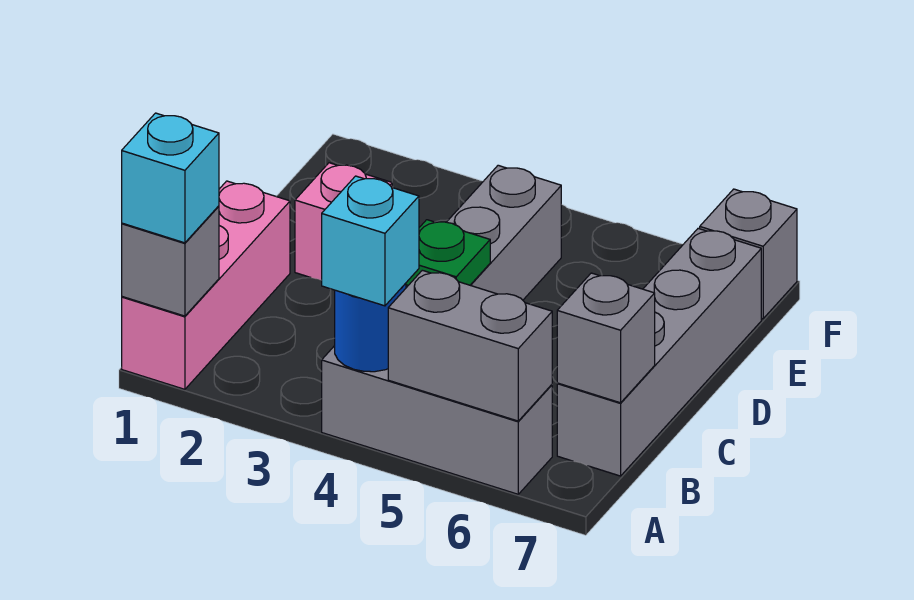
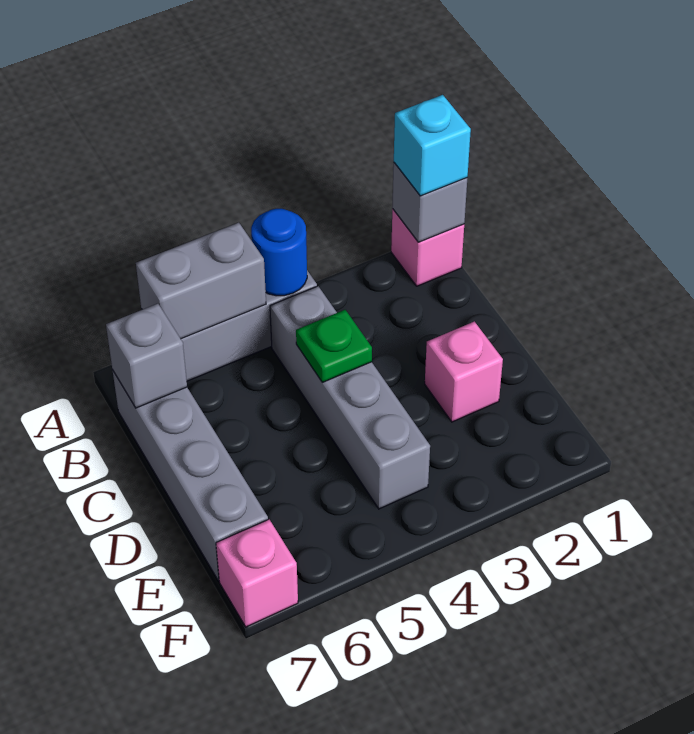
pink brick A1:C1 level 1 -> pink brick A1 level 1
cyan brick A4 level 3 -> none
grey brick F7 level 1 -> pink brick F7 level 1

